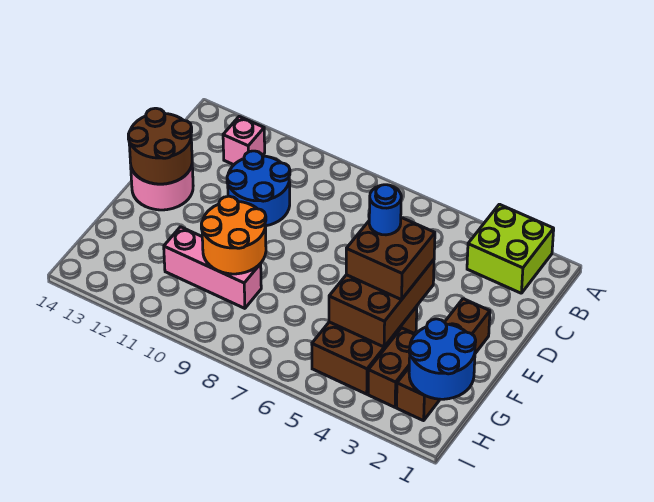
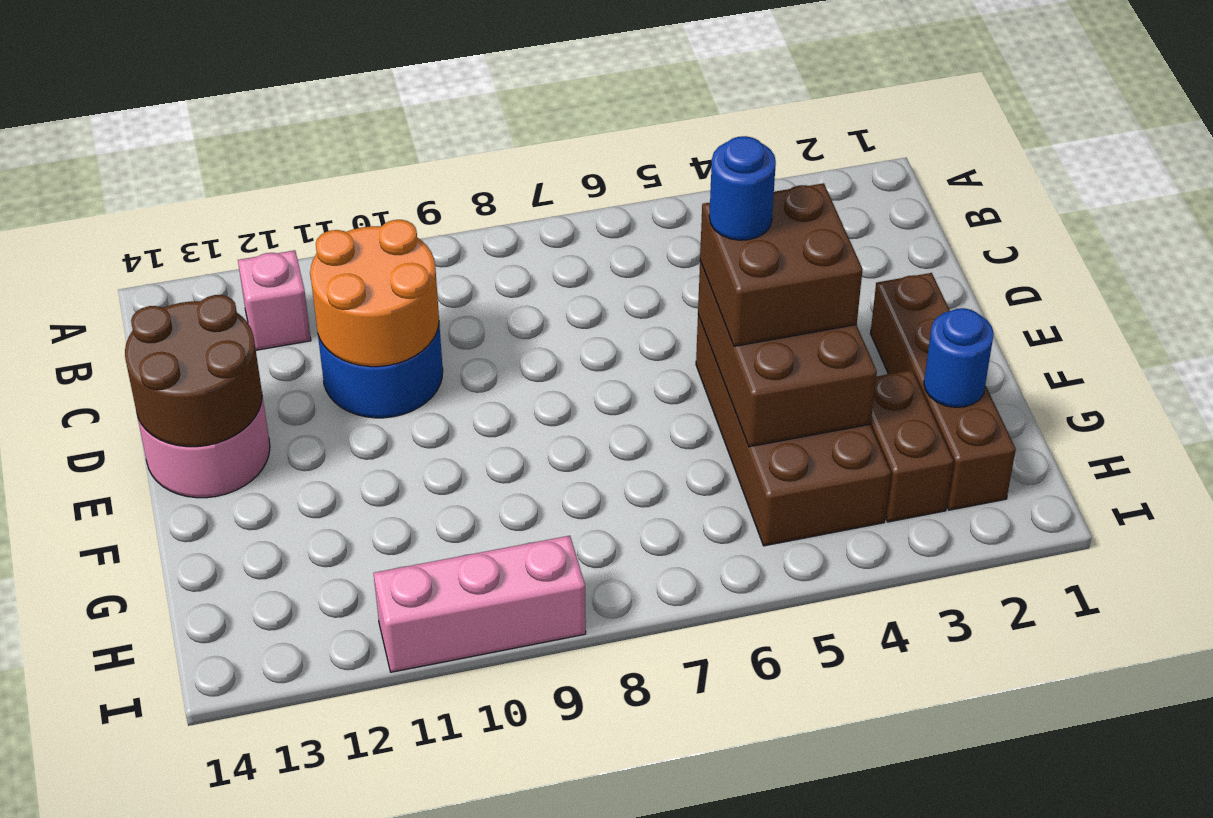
lime brick A2:B3 level 1 -> none
brown brick F4:H5 level 1 -> brown brick E4:H5 level 1
orange round brick F9:G10 level 2 -> orange round brick C10:D11 level 2
blue round brick G1:H2 level 2 -> blue round brick G2 level 2
pink brick G9:G11 level 1 -> pink brick I9:I11 level 1

